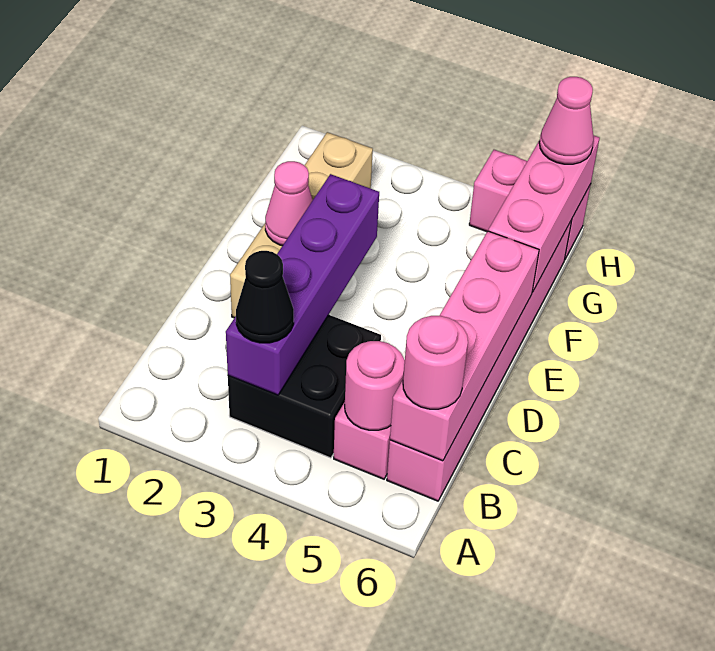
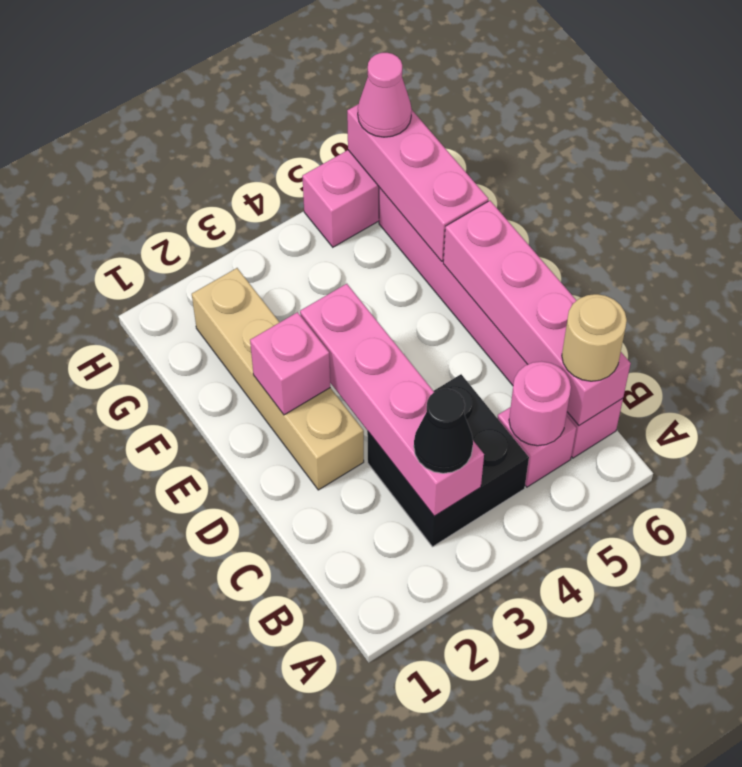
purple brick B3:E3 level 2 -> pink brick B3:E3 level 2
pink round brick B6 level 3 -> tan round brick B6 level 3
pink cone E2 level 2 -> pink brick E2 level 2

